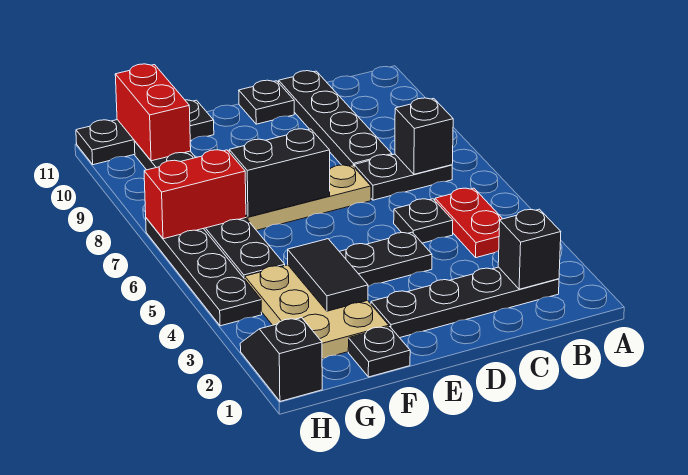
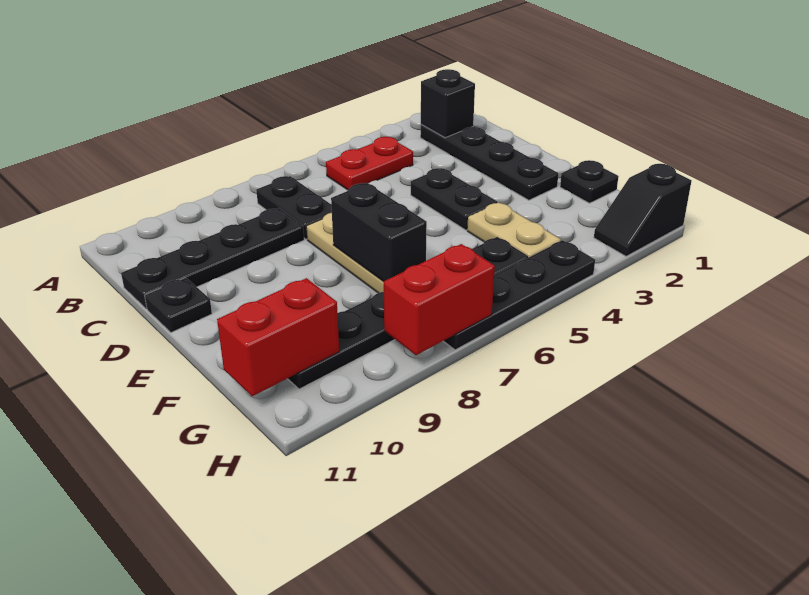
black brick B7 level 2 -> none
black plate C5 level 1 -> none
tan plate F2:G4 level 1 -> tan plate F4:G4 level 1
black tile F3:F4 level 2 -> none
black plate F11:H11 level 1 -> none
red brick G7:H7 level 2 -> red brick H7:H8 level 2

